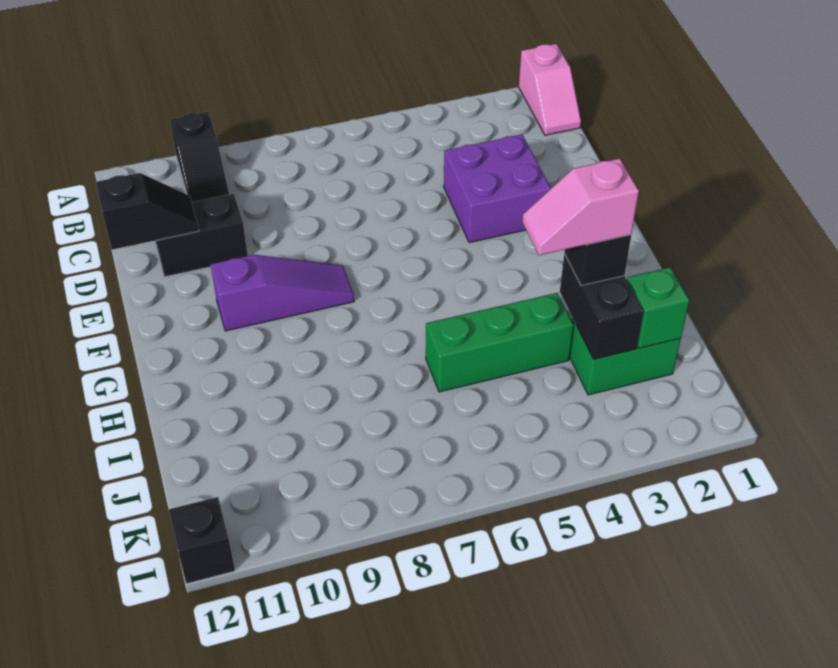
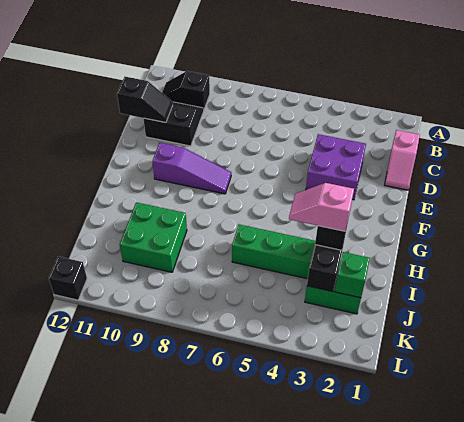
pink slope A1:B1 level 1 top A -> pink slope C1:D1 level 1 top C
black slope A10:B10 level 1 top A -> black slope B10:B11 level 1 top 10
none -> green brick I9:J10 level 1

